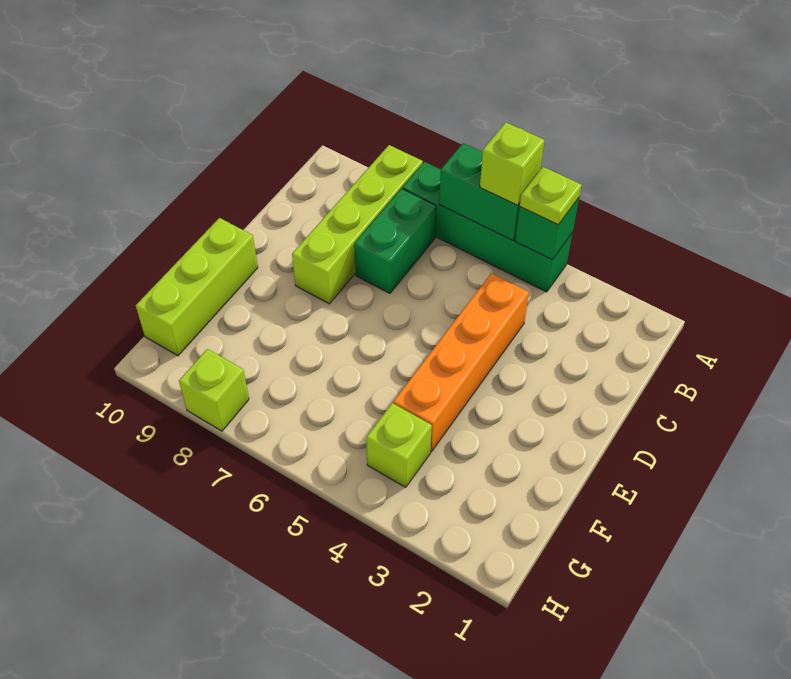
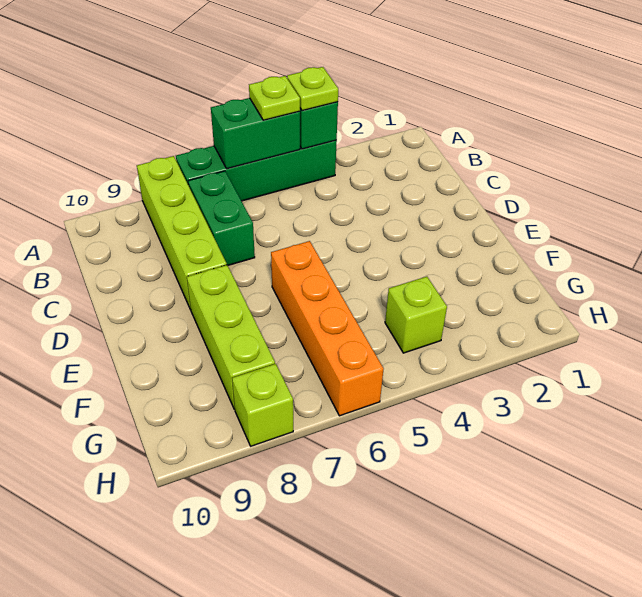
lime brick A5 level 3 -> lime plate A5 level 3
orange brick C4:F4 level 1 -> orange brick E6:H6 level 1
lime brick E10:G10 level 1 -> lime brick E8:G8 level 1

